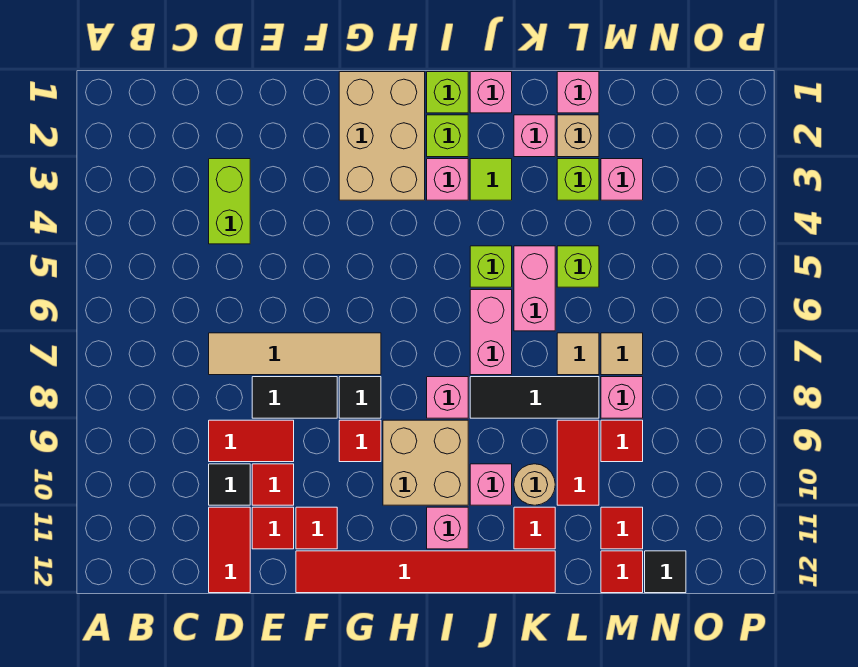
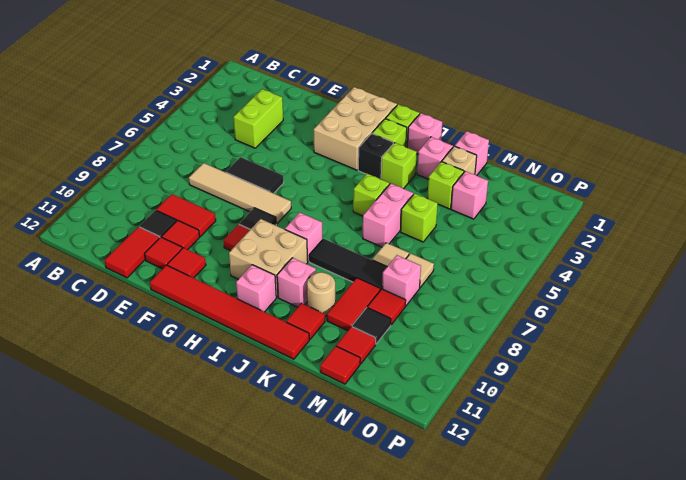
black tile E8:F8 level 1 -> black tile E6:F6 level 1
pink brick I3 level 1 -> black brick I3 level 1
lime tile J3 level 1 -> lime brick J3 level 1
pink brick J6:J7 level 1 -> none
black tile N12 level 1 -> black tile M10 level 1

